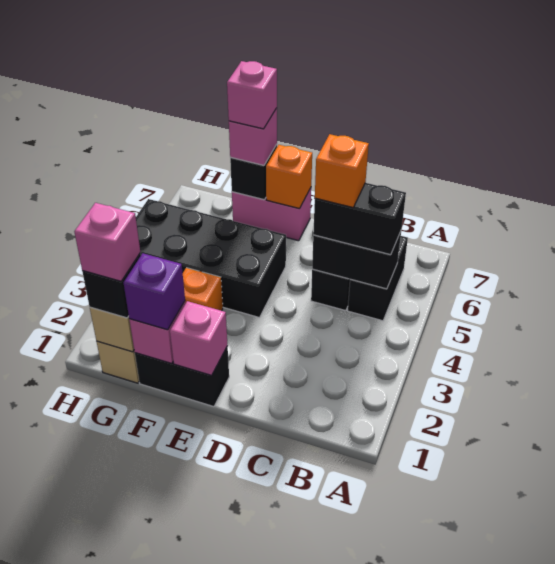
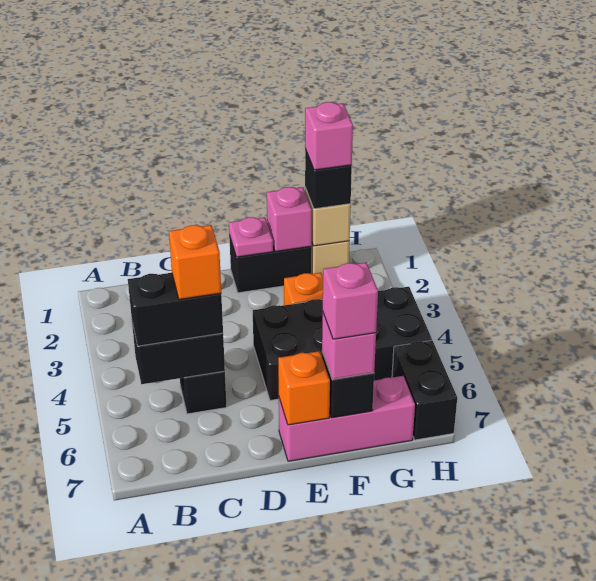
black brick B5:B6 level 1 -> black brick H6:H7 level 1
pink brick E1 level 2 -> pink plate E1 level 2
pink brick E7:F7 level 1 -> pink brick E7:G7 level 1
purple brick F1 level 3 -> none

